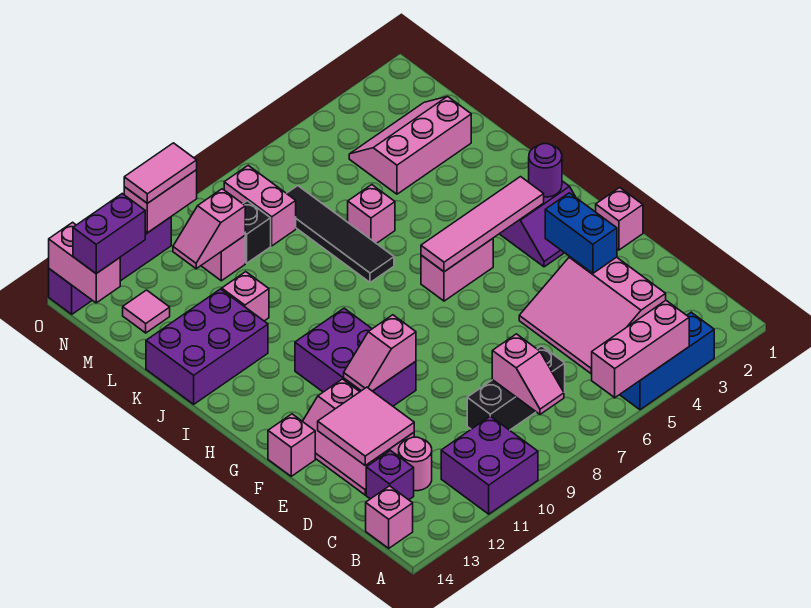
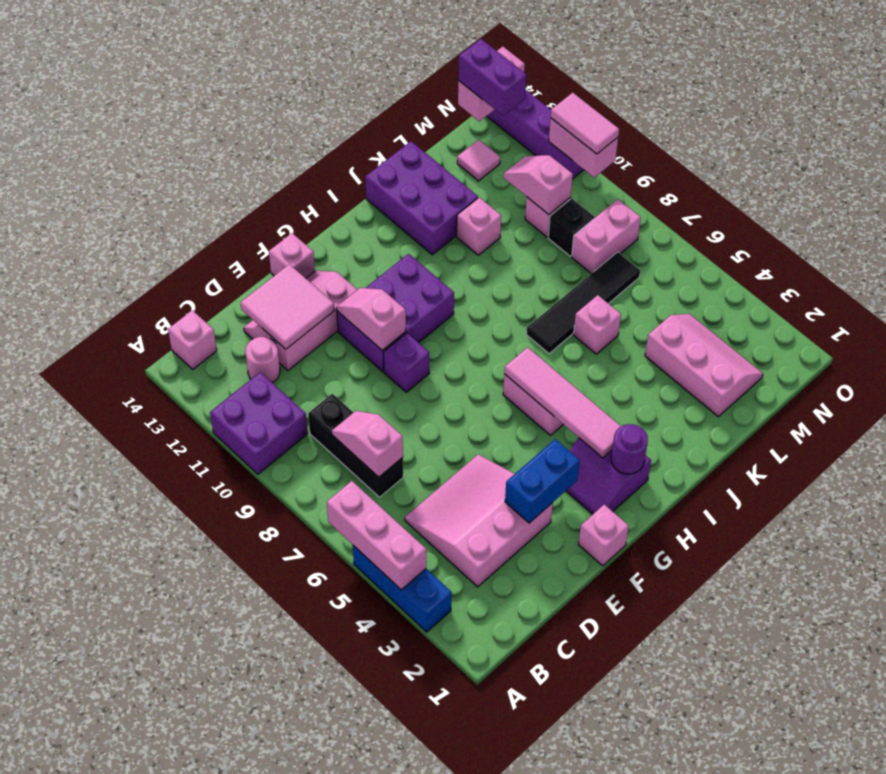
pink slope B8:C8 level 2 top C -> pink slope C7:C8 level 2 top 7
purple brick C13 level 1 -> purple brick F9 level 1

